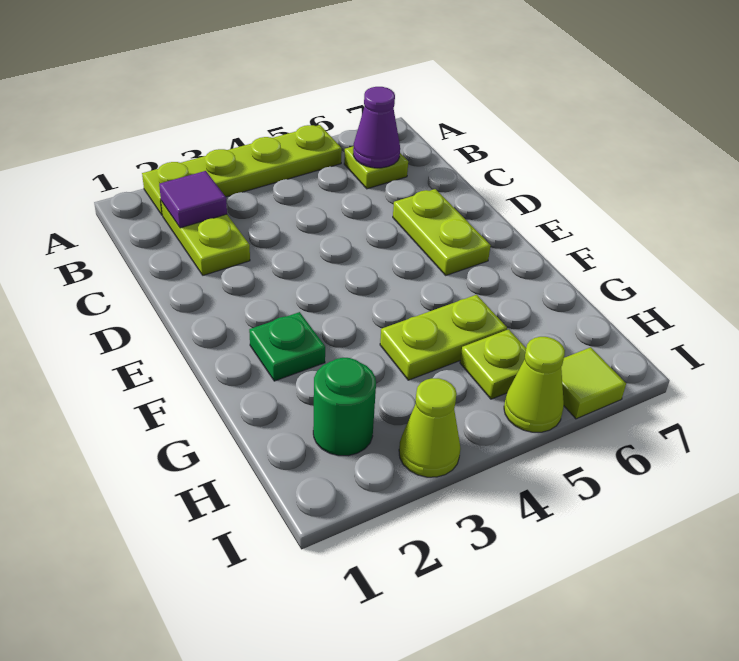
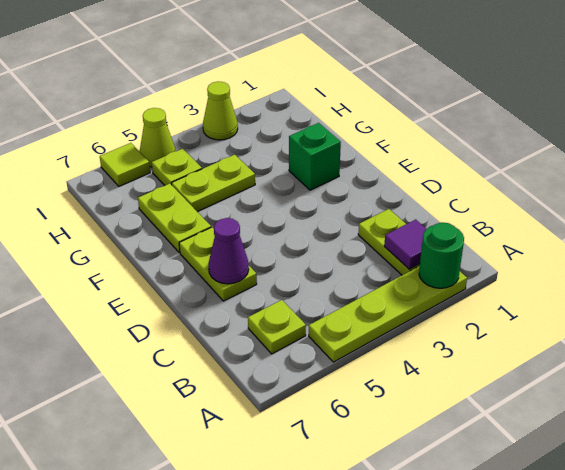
purple cone B6 level 2 -> purple cone D6 level 2
green plate F2 level 1 -> green brick F2 level 1
none -> lime plate F6:G6 level 1
green round brick H2 level 1 -> green round brick A2 level 2

